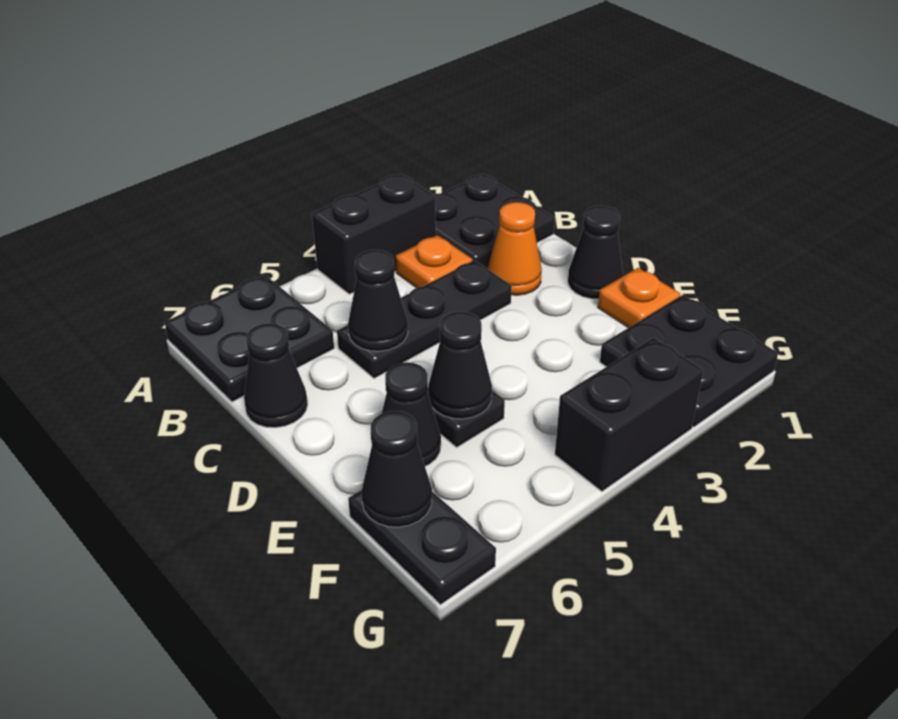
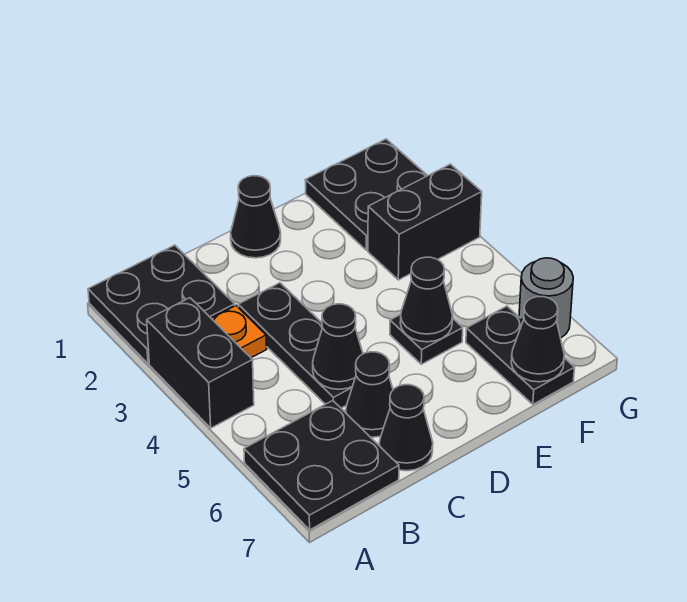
orange cone C2 level 1 -> none
orange plate E1 level 1 -> none
black cone E6 level 1 -> black cone C6 level 1
black plate F7:G7 level 1 -> black plate F6:F7 level 1
black brick G3:G4 level 1 -> black brick F3:G3 level 1
none -> grey round brick G6 level 1

